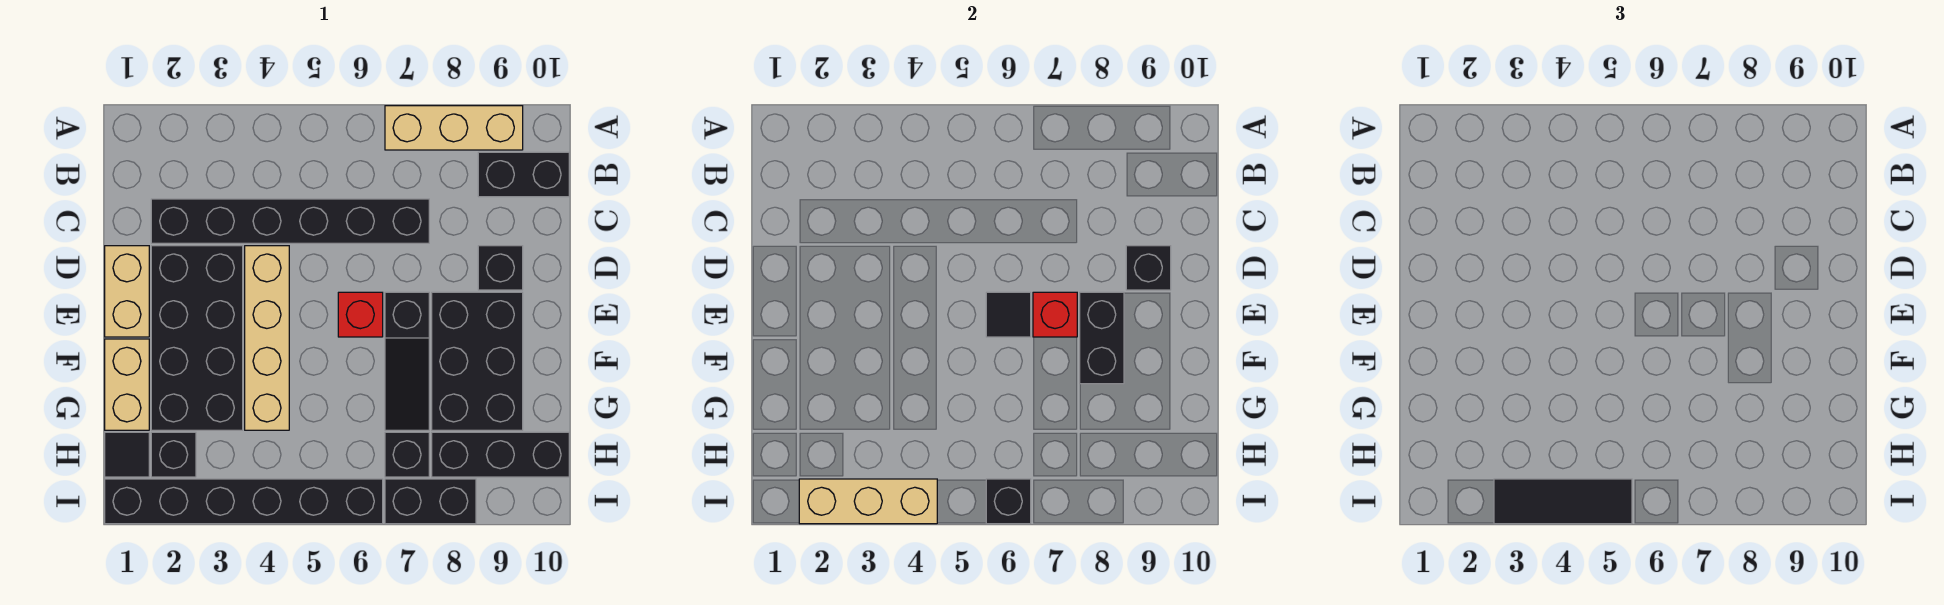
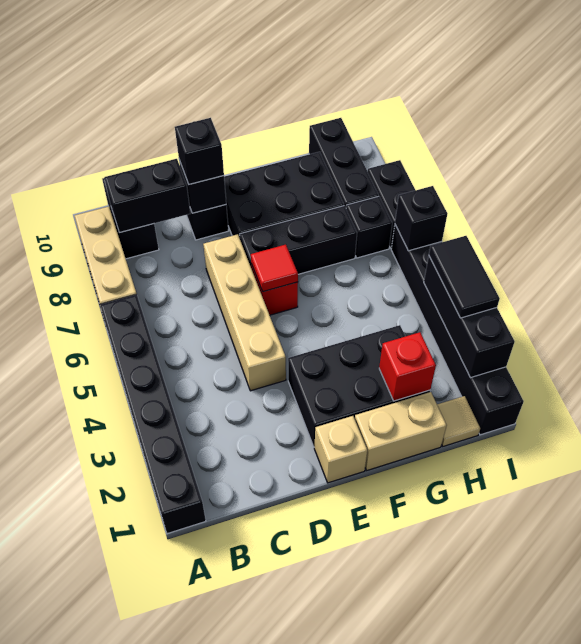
black brick C2:C7 level 1 -> black brick A1:A6 level 1
tan brick D1:E1 level 1 -> tan brick E1 level 1
black brick D2:G3 level 1 -> black brick E2:G3 level 1
tan brick D4:G4 level 1 -> tan brick D4:D7 level 1
black tile E6 level 2 -> red tile E6 level 2
black slope E7:G7 level 1 top E -> black brick E7:G7 level 1
red brick E7 level 2 -> red brick G2 level 2
black brick E8:F8 level 2 -> black brick B9:C9 level 2
black tile H1 level 1 -> tan tile H1 level 1
black brick H2 level 1 -> black brick D9 level 3
tan brick I2:I4 level 2 -> black brick I2:I4 level 2
black tile I3:I5 level 3 -> black tile I3:I4 level 3

